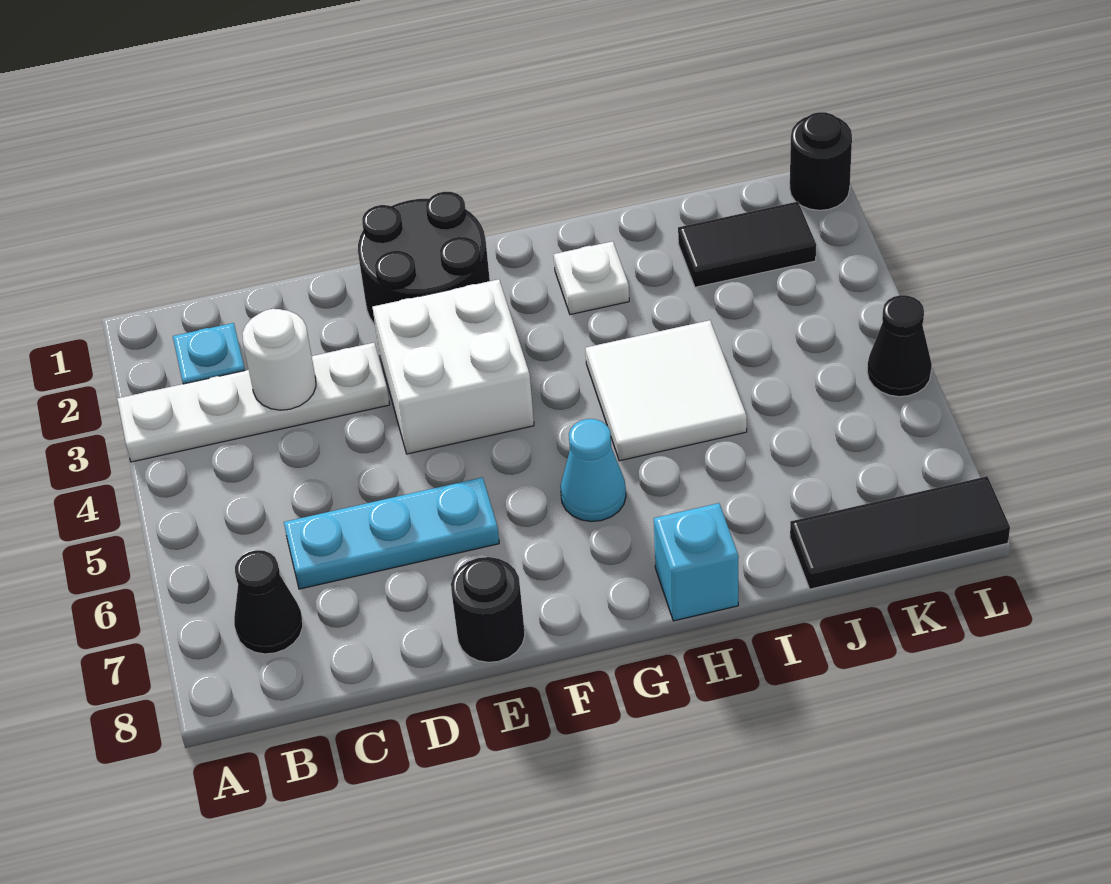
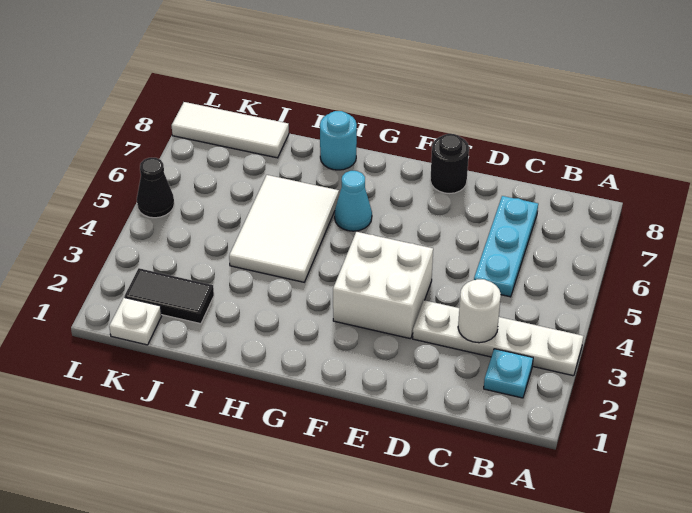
black cone B7 level 1 -> none
cyan plate C6:E6 level 1 -> cyan plate C5:C7 level 1
black round brick E1:F2 level 1 -> none
white plate H2 level 1 -> white plate K1 level 1
white tile H4:I5 level 1 -> white tile H4:I6 level 1
cyan brick H8 level 1 -> cyan round brick H8 level 1
black tile J8:L8 level 1 -> white tile J8:L8 level 1
black round brick L1 level 1 -> none

